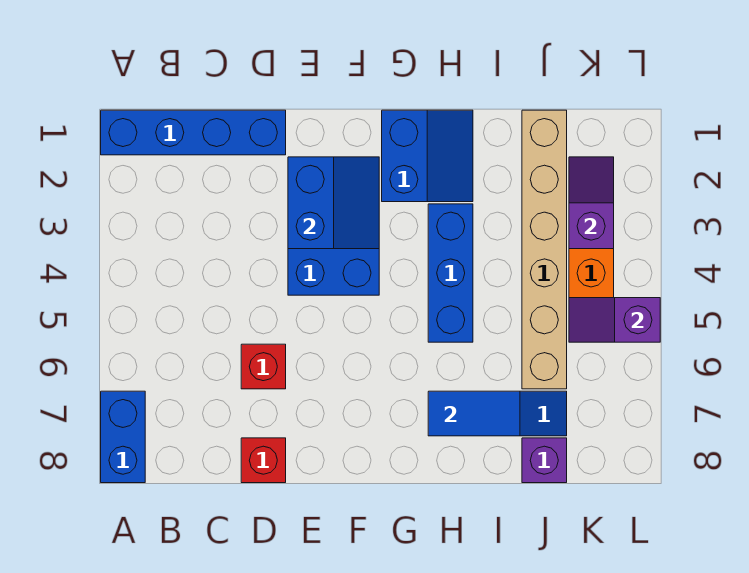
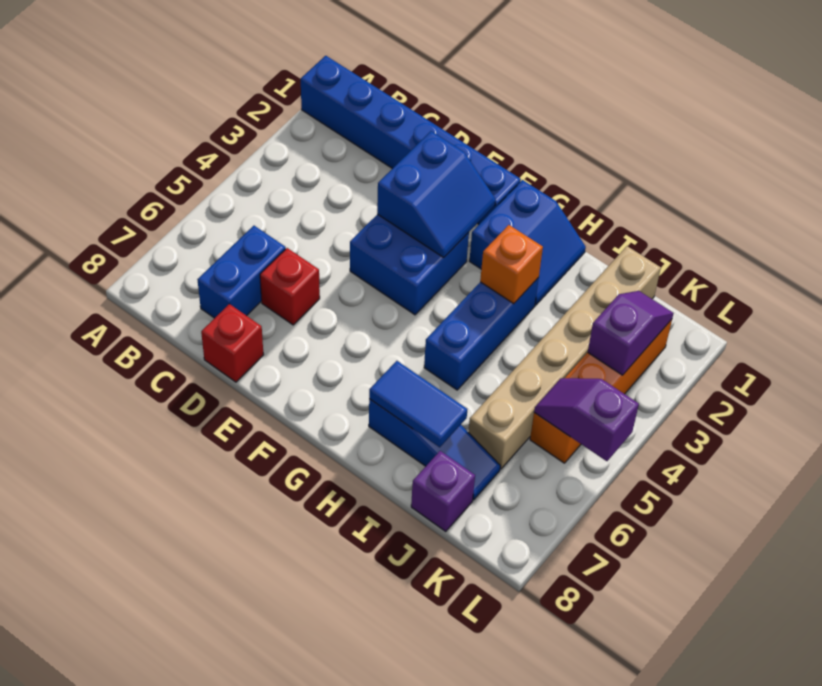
blue brick A1:D1 level 1 -> blue brick A1:F1 level 1
blue brick A7:A8 level 1 -> blue brick C6:C7 level 1
none -> orange brick H3 level 2

